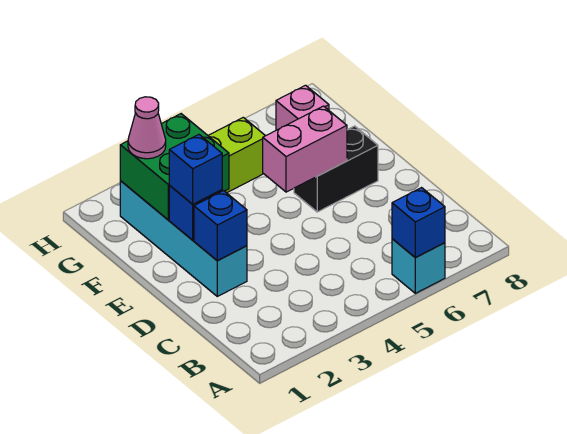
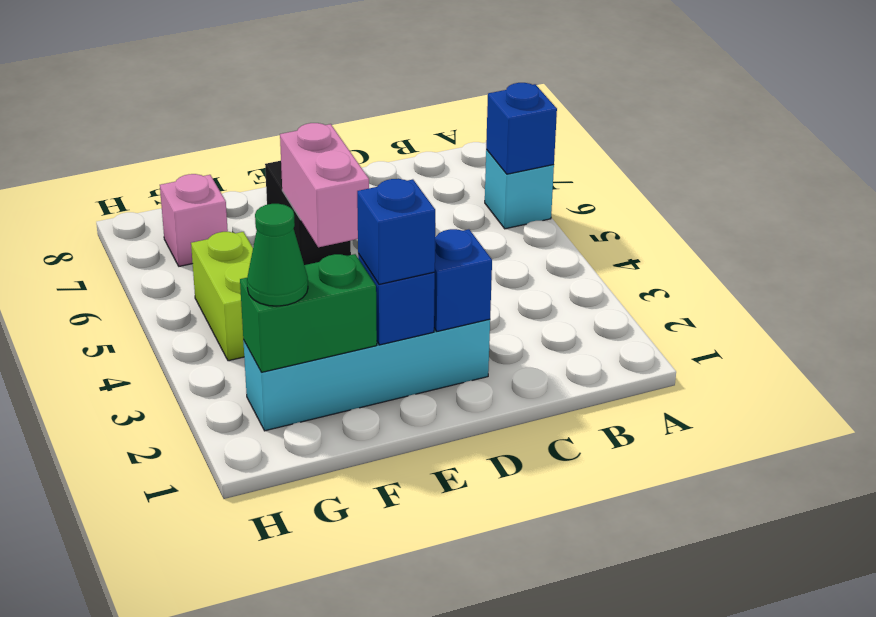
green brick F2:G3 level 2 -> green brick F2:G2 level 2
pink cone G2 level 3 -> green cone G2 level 3

